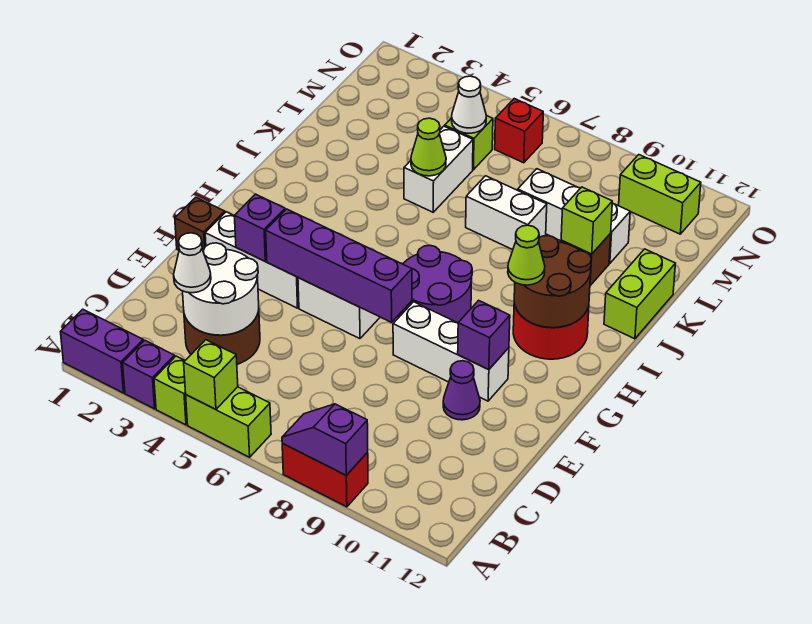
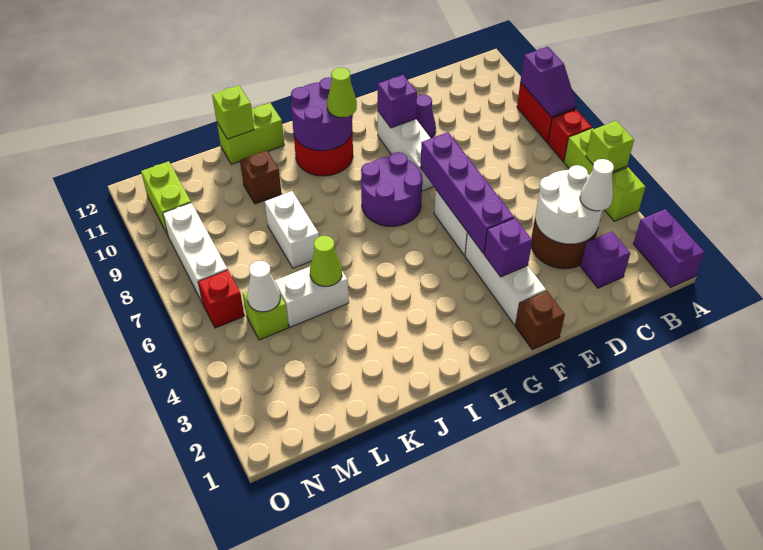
purple brick A3 level 1 -> purple brick C2 level 1
none -> red brick A7 level 1
brown round brick H10:I11 level 2 -> purple round brick H10:I11 level 2
lime brick K10 level 2 -> lime brick K12 level 2
white brick L8:L10 level 1 -> white brick N7:N9 level 1

